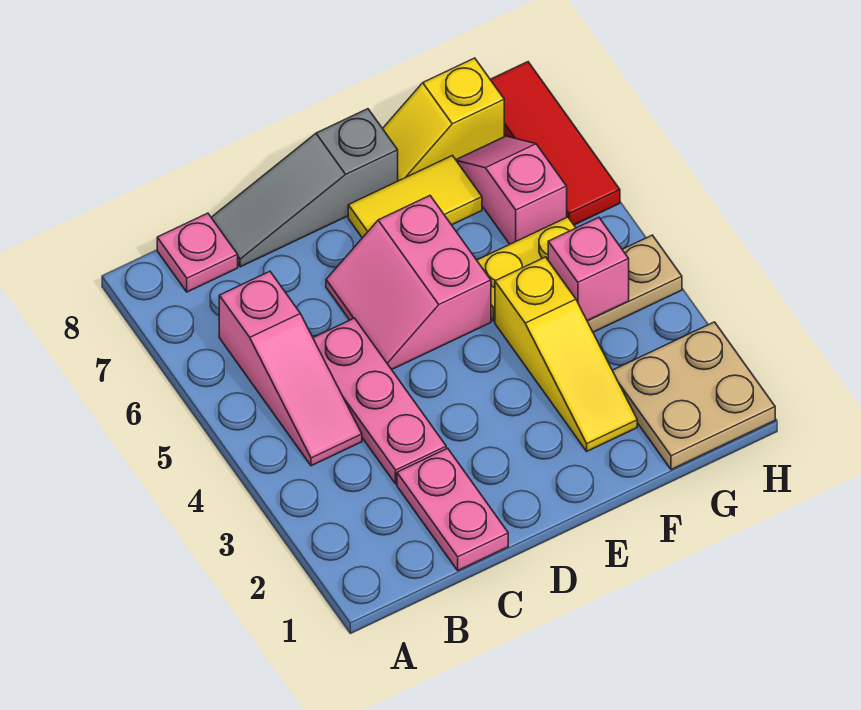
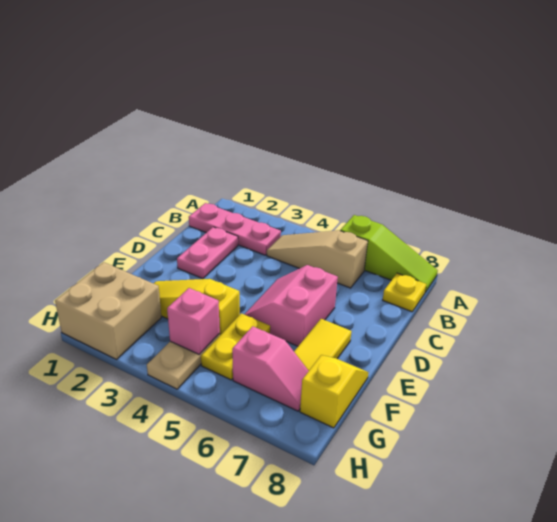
none -> lime slope A6:A8 level 1 top 6
pink slope B4:B6 level 1 top 6 -> tan slope B4:B6 level 1 top 6
pink plate B8 level 1 -> yellow plate B8 level 1
pink plate C1:C2 level 1 -> pink plate C2:D2 level 1
pink plate C3:C5 level 1 -> pink plate B1:B3 level 1
grey slope C8:E8 level 1 top E -> none
pink slope D5:E6 level 1 top E -> pink slope D5:E6 level 1 top 6
tan plate G1:H2 level 1 -> tan brick G1:H2 level 1
red tile H6:H8 level 1 -> none

